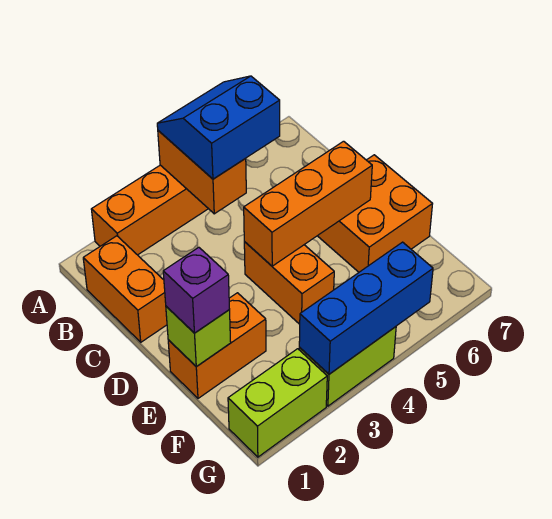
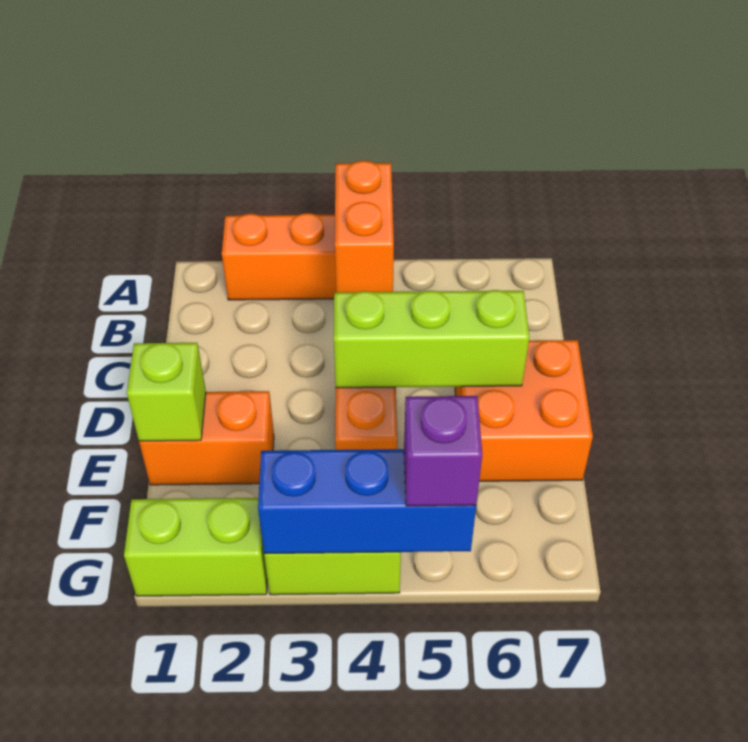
blue slope A4:B5 level 3 top B -> none
orange brick B1:C1 level 1 -> none
orange brick D4:D6 level 2 -> lime brick D4:D6 level 2
purple brick E1 level 3 -> purple brick G5 level 3

